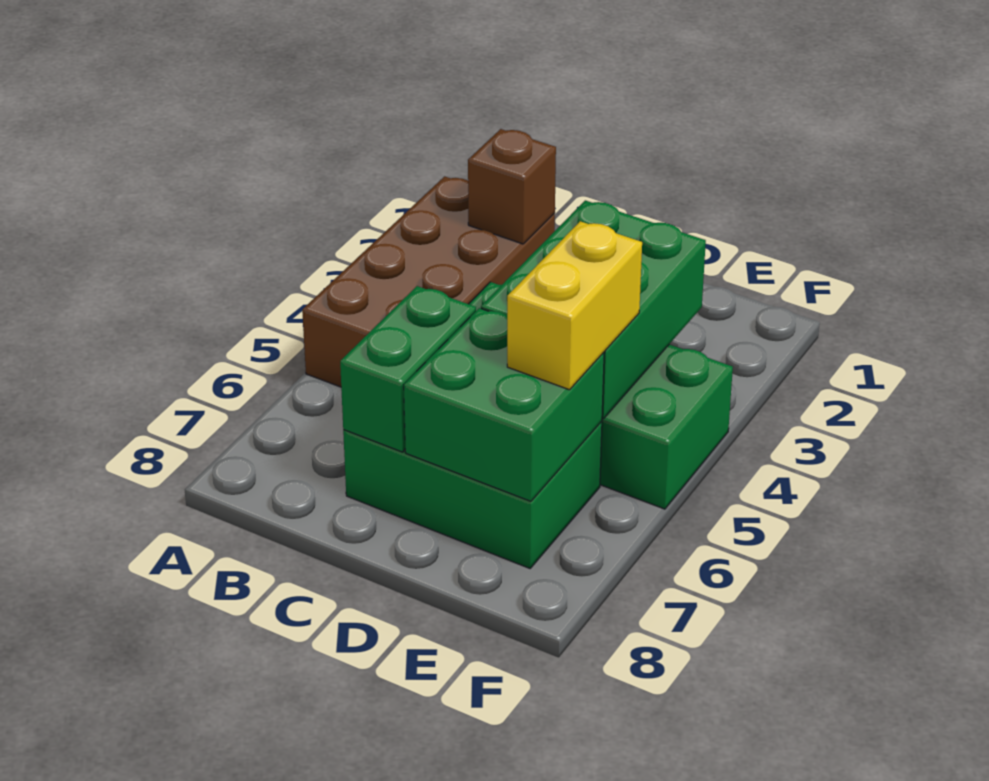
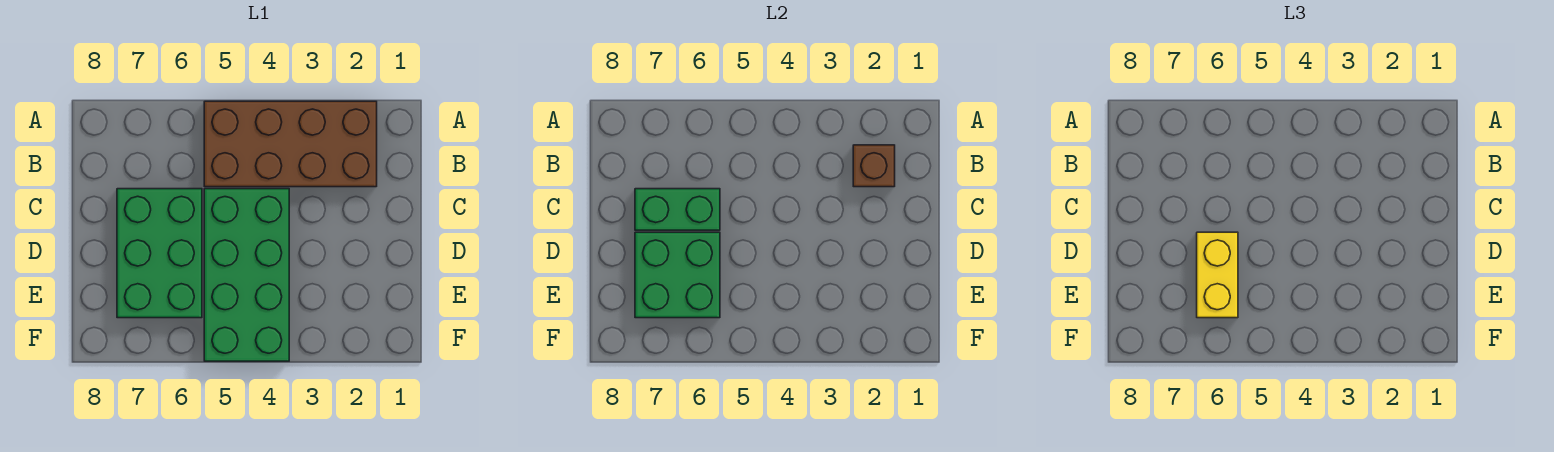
green brick D3:E5 level 2 -> none
yellow brick E5:E6 level 3 -> yellow brick D6:E6 level 3

